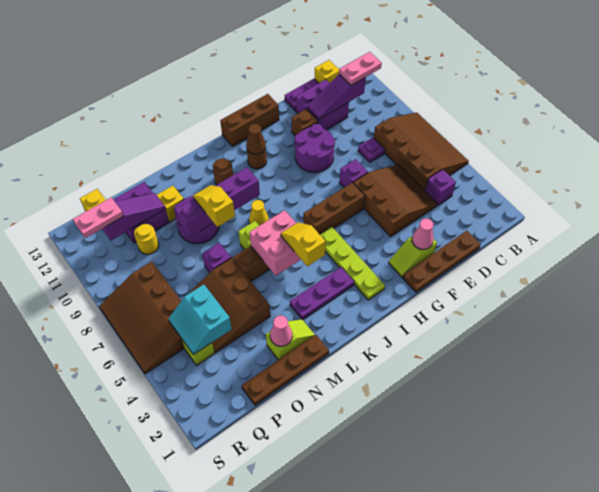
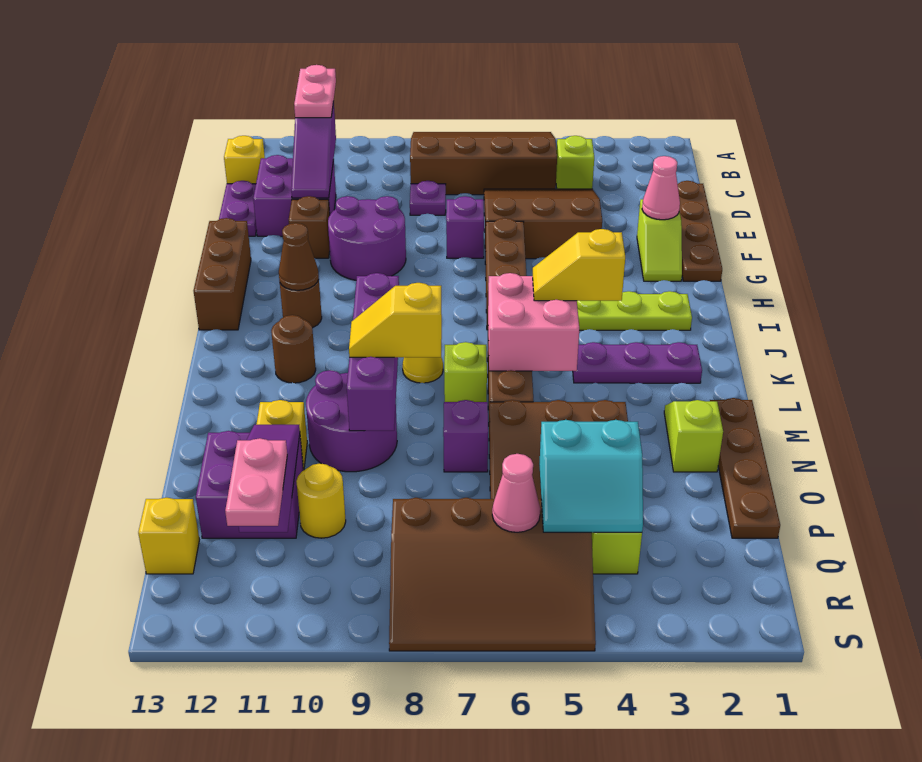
purple brick C4 level 1 -> lime brick C4 level 1
purple plate J3:L3 level 1 -> purple plate K2:K4 level 1
pink cone N2 level 2 -> pink cone Q6 level 2

